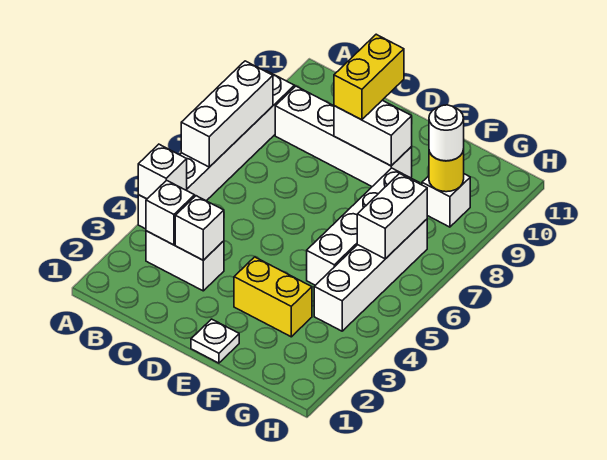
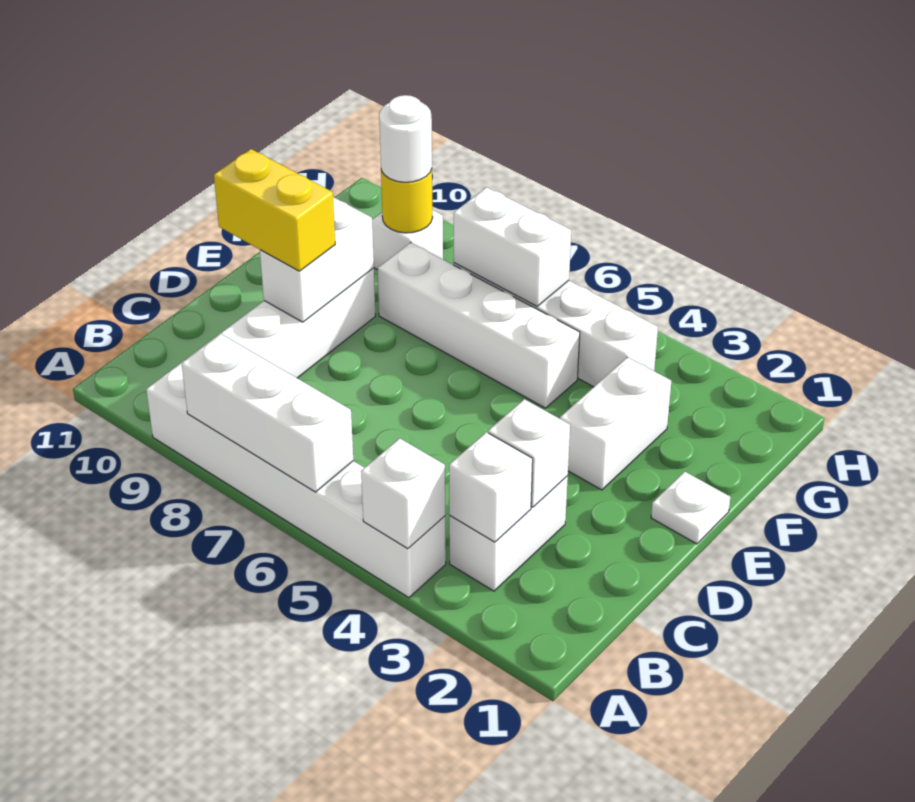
yellow brick E3:F3 level 1 -> white brick E3:F3 level 1

